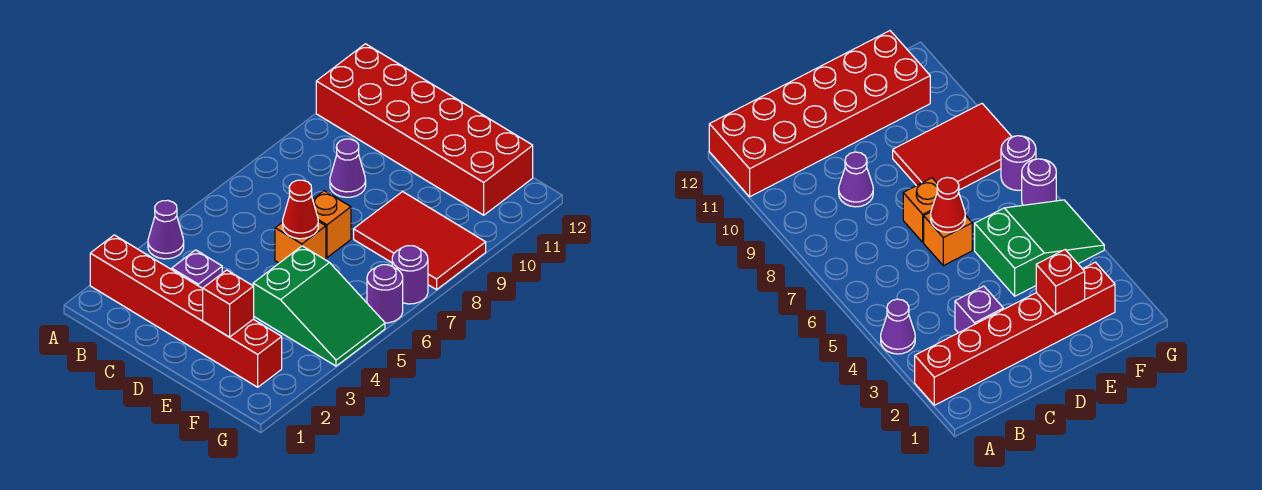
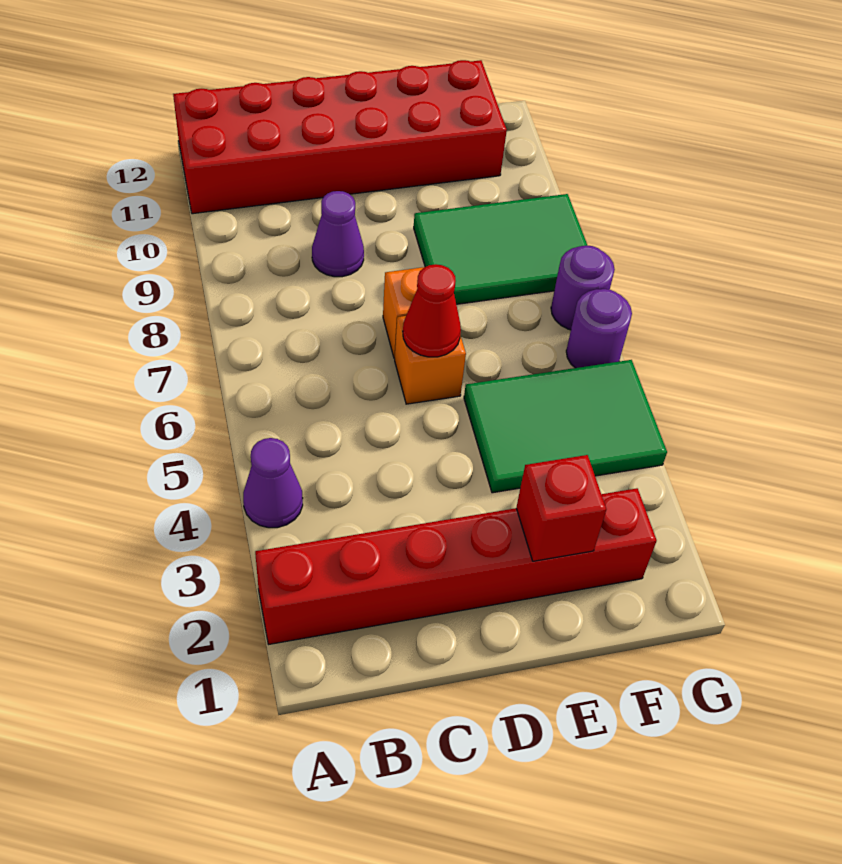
purple brick C3 level 1 -> none
green slope E4:G5 level 1 top E -> green tile E4:G5 level 1
red tile E8:G9 level 1 -> green tile E8:G9 level 1

